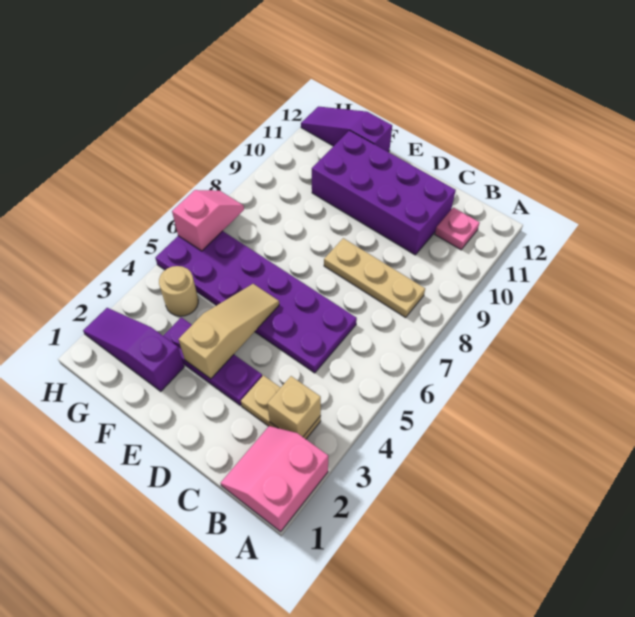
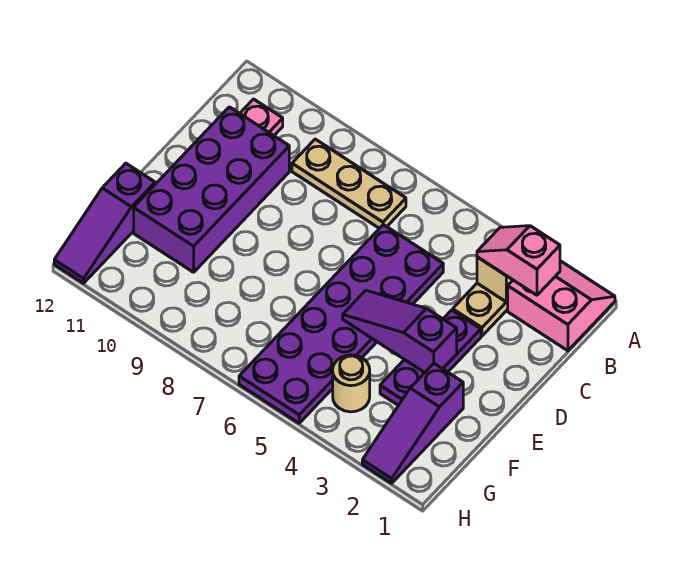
pink slope A1:B2 level 1 top A -> pink slope A1:B2 level 1 top B
tan plate B8:D8 level 1 -> tan plate B7:B9 level 1
tan slope E3:E5 level 2 top 3 -> purple slope E3:E5 level 2 top 3
pink slope H6:H7 level 2 top 6 -> pink slope B2:B3 level 3 top 2

